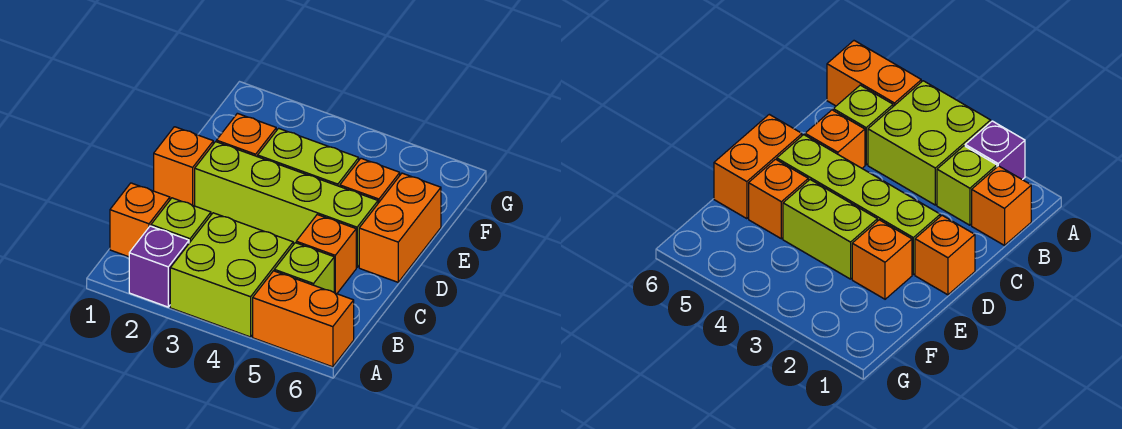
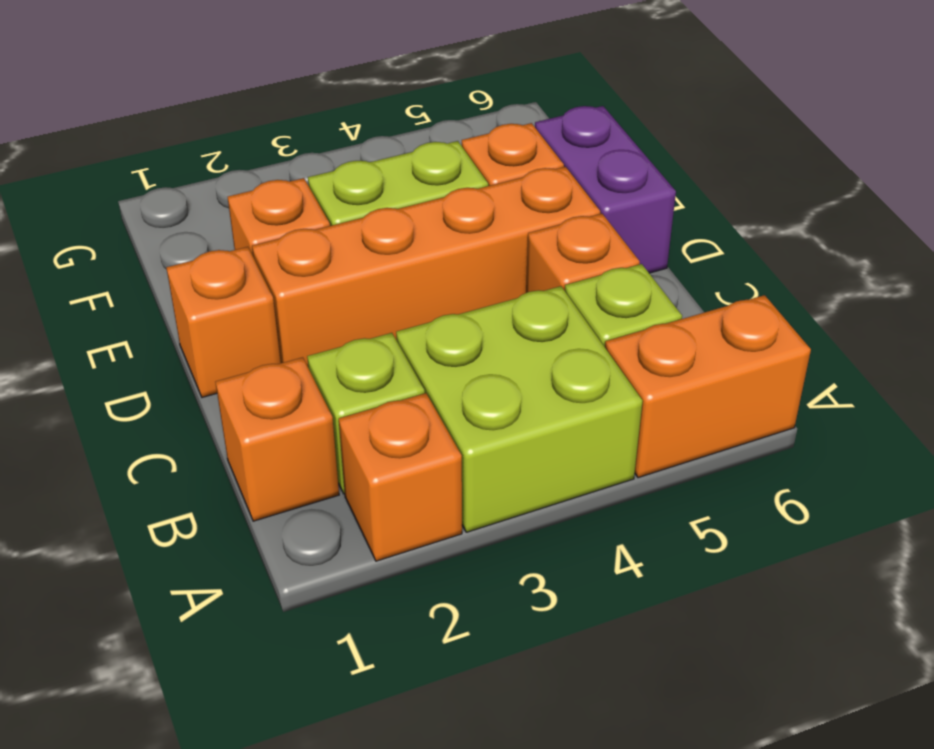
purple brick A2 level 1 -> orange brick A2 level 1
lime brick D2:D5 level 1 -> orange brick D2:D5 level 1
orange brick D6:E6 level 1 -> purple brick D6:E6 level 1

